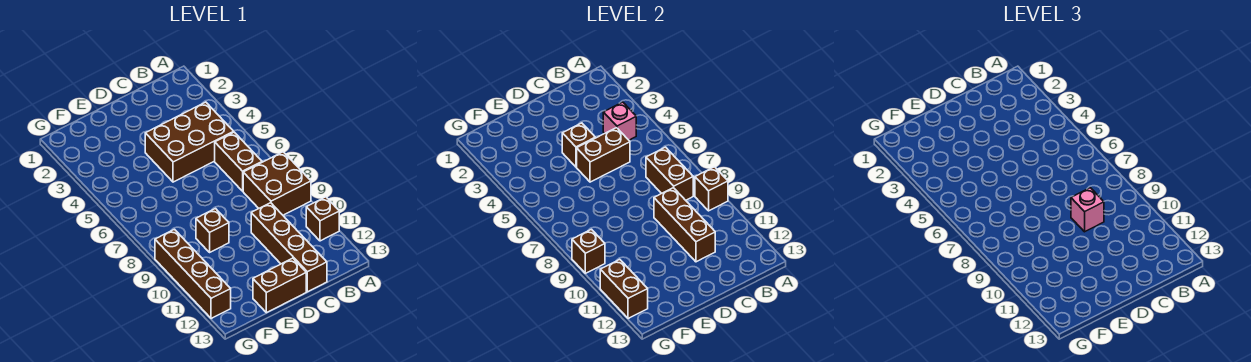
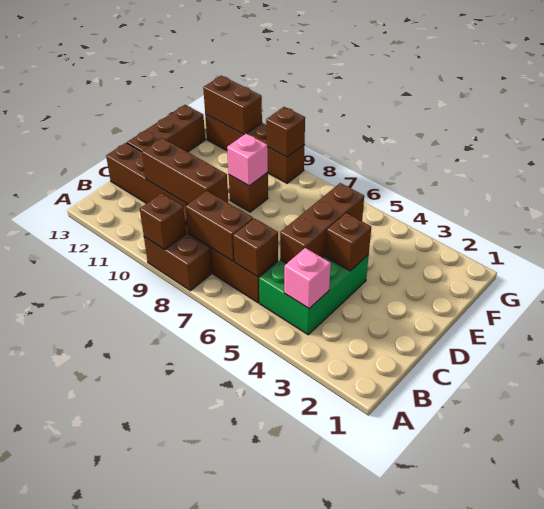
brown brick A11 level 1 -> brown brick B6 level 2
brown brick B4:D5 level 1 -> green brick B4:D5 level 1
brown brick C5:D5 level 2 -> brown brick C5:E5 level 2
pink brick C9 level 3 -> pink brick E9 level 2
brown brick D13:E13 level 1 -> brown brick D13:F13 level 1

